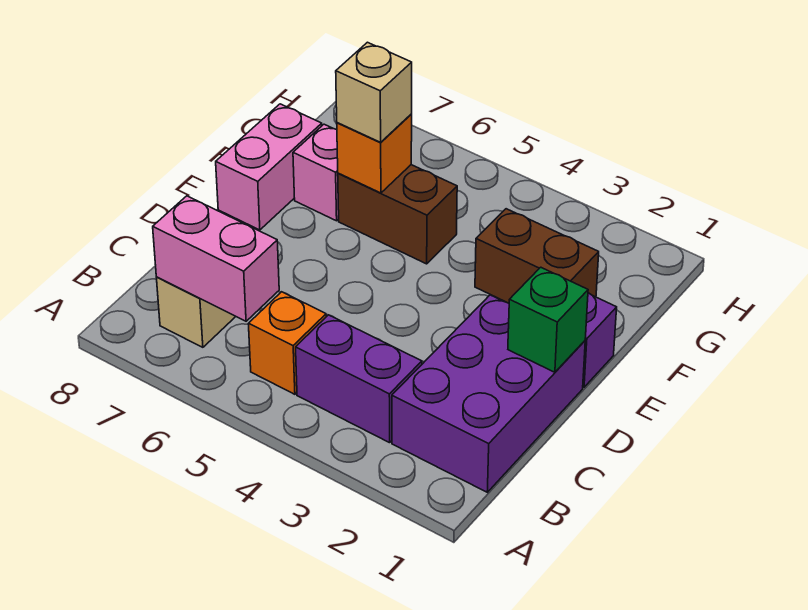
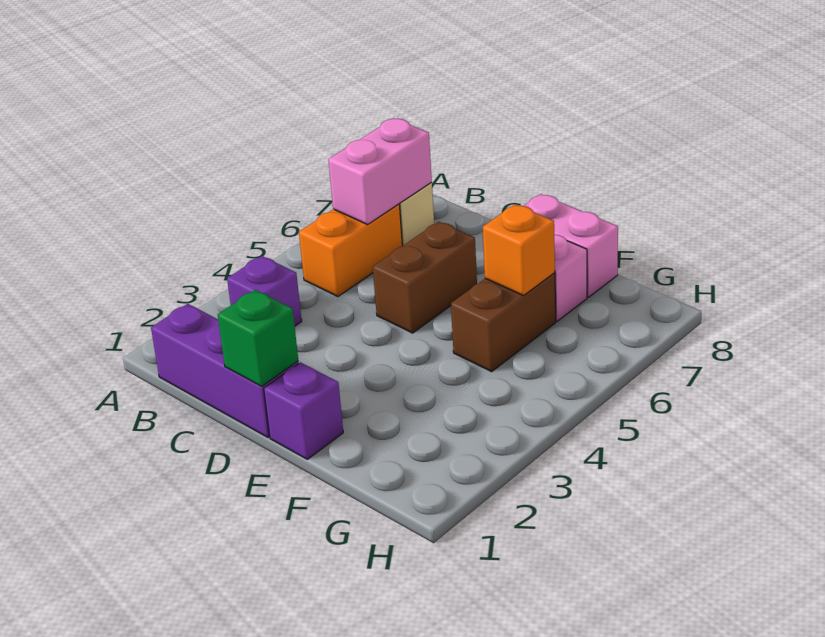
purple brick B1:D2 level 1 -> purple brick B1:D1 level 1
purple brick B3:B4 level 1 -> purple brick B3 level 1
orange brick B5 level 1 -> orange brick B5:B6 level 1
brown brick F2:F3 level 1 -> brown brick D5:D6 level 1
tan brick F6 level 3 -> none

